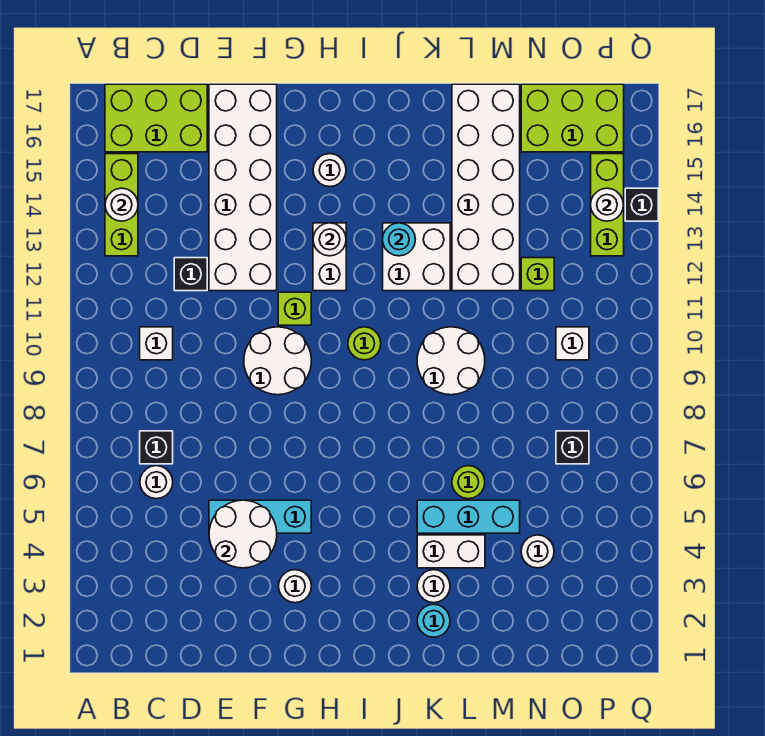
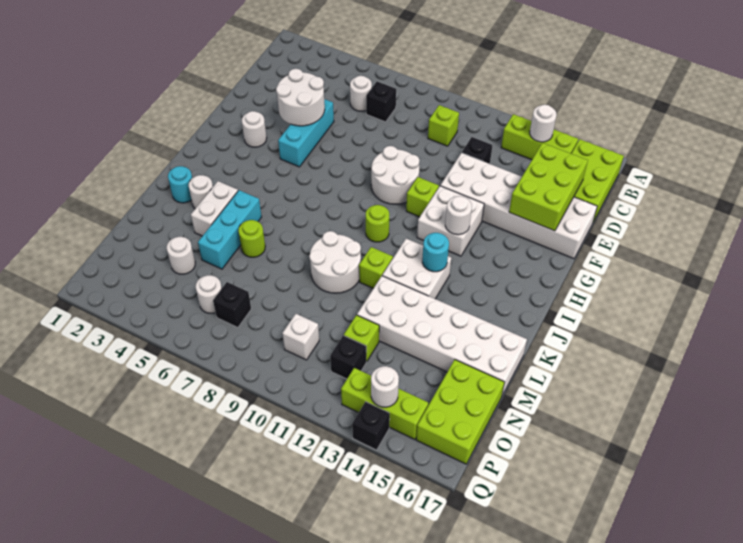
white brick C10 level 1 -> lime brick C10 level 1
none -> lime brick D15:F16 level 2
white brick H12:H13 level 1 -> white brick G12:H13 level 1
white round brick H15 level 1 -> white round brick O6 level 1
none -> lime brick K11 level 1
none -> black brick O12 level 1

